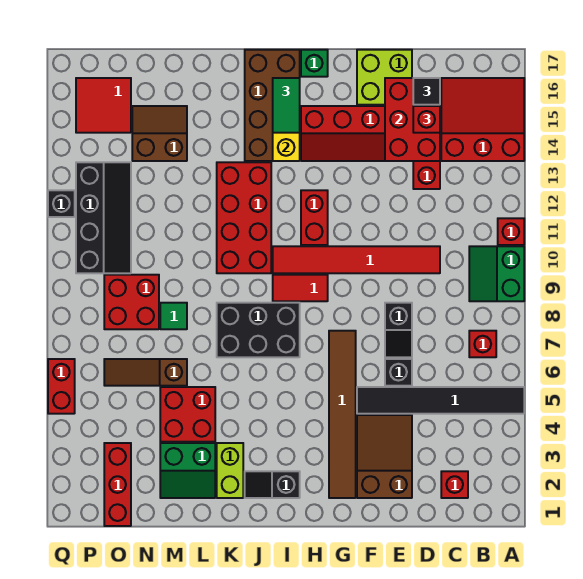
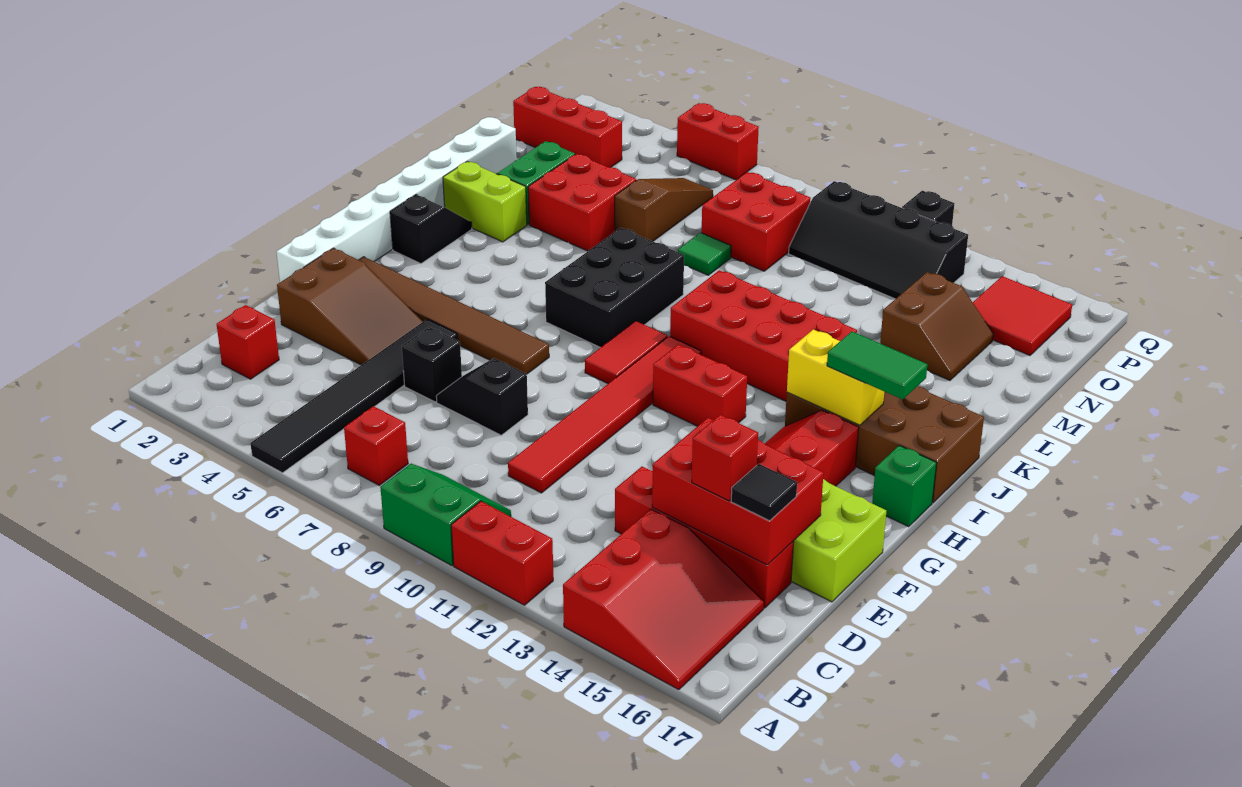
red brick A11 level 1 -> red brick A11:A12 level 1
none -> white brick F1:M1 level 1

